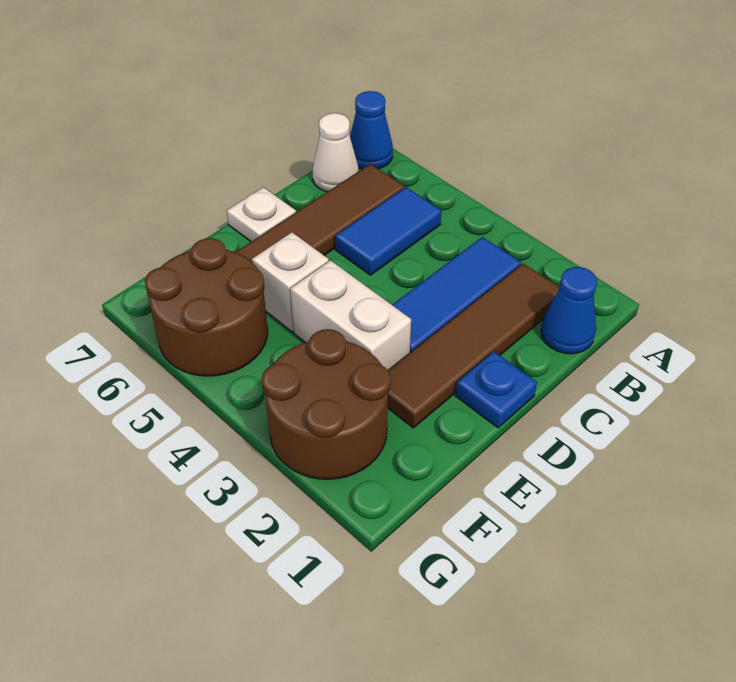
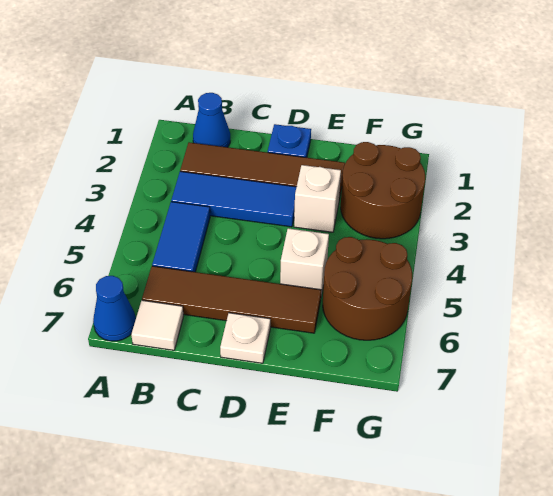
blue tile B5:C5 level 1 -> blue tile B4:B5 level 1
white cone B7 level 1 -> white tile B7 level 1
white brick E3:E4 level 1 -> white brick E3 level 1

